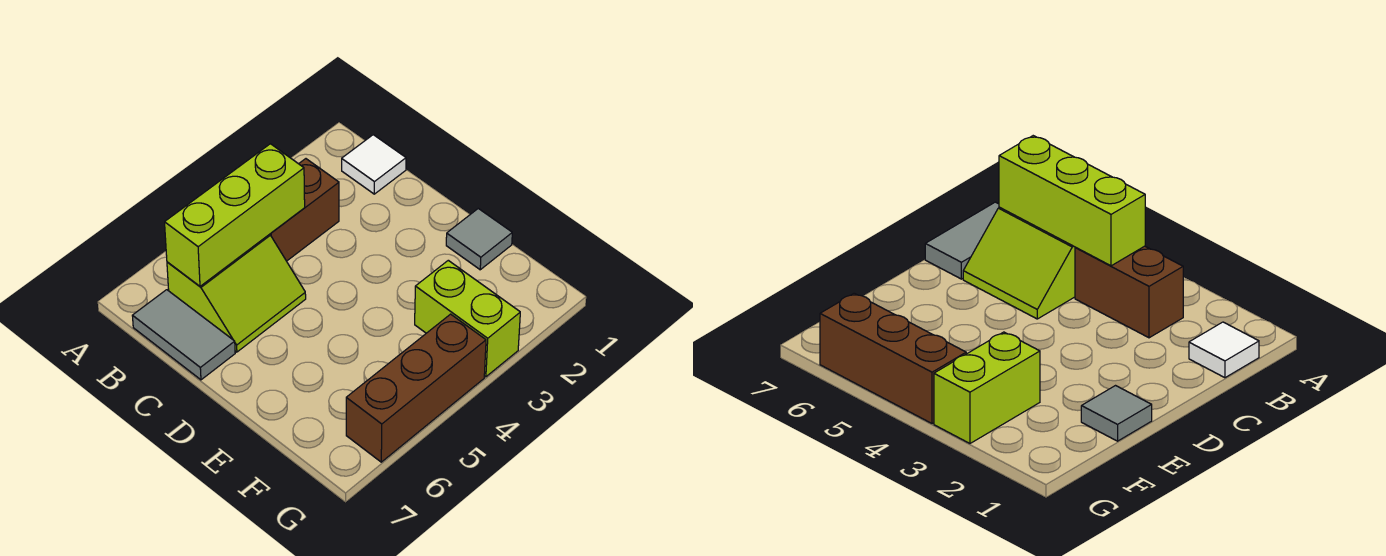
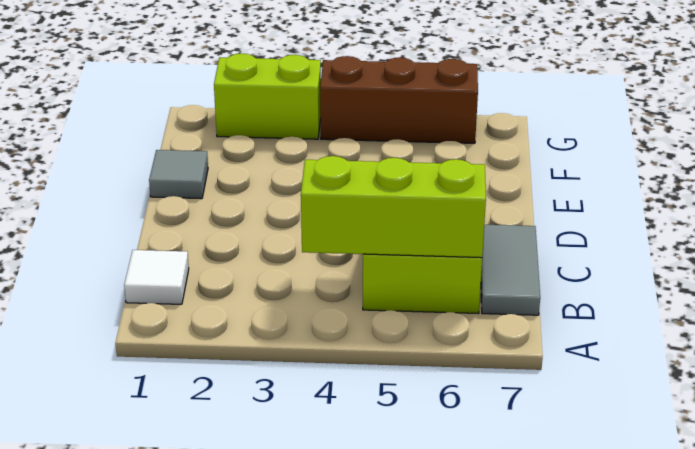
brown brick B3:B4 level 1 -> none
lime brick F3:G3 level 1 -> lime brick G2:G3 level 1

